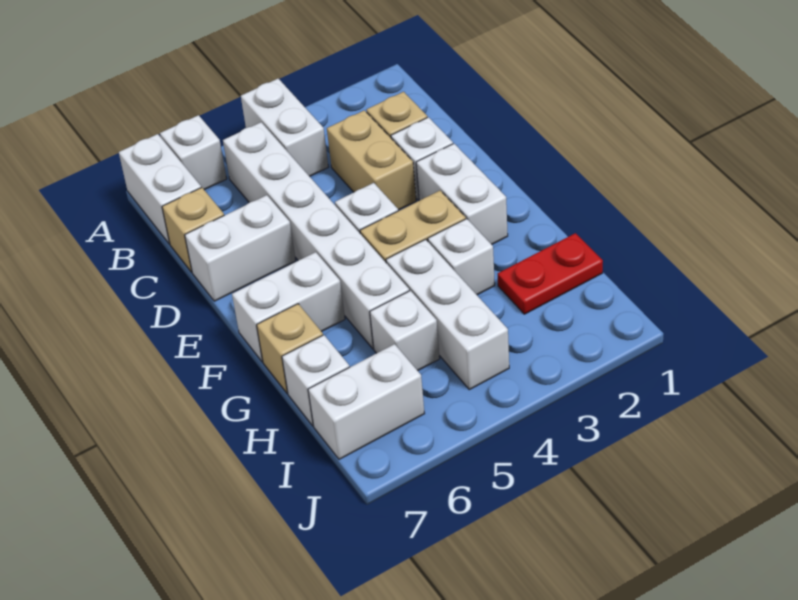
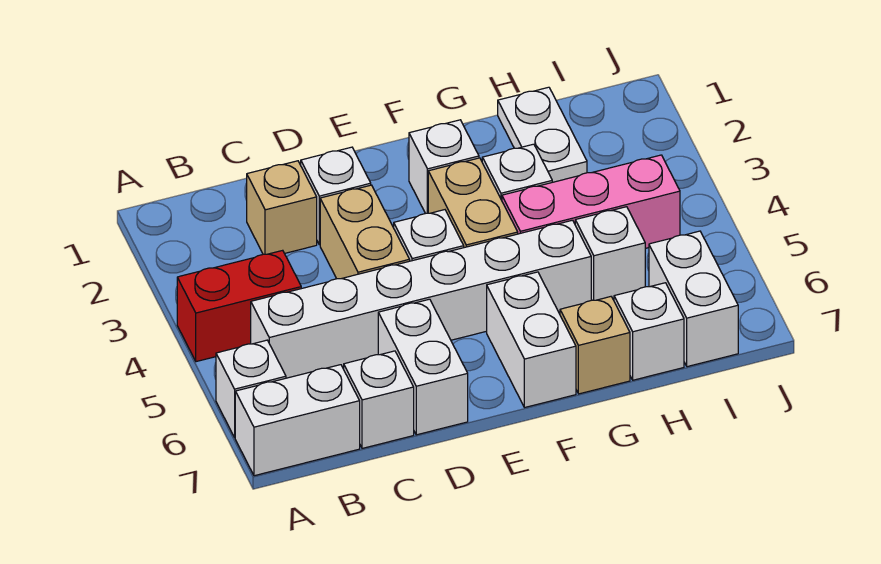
white brick A4:B4 level 1 -> red brick A4:B4 level 1
tan brick C3:D3 level 1 -> tan brick D3:D4 level 1
tan brick C7 level 1 -> white brick C7 level 1
white brick E2:F2 level 1 -> white brick F2 level 1
white brick G4:I4 level 1 -> pink brick G4:I4 level 1
red plate H1:H2 level 1 -> white plate H1:H2 level 1

